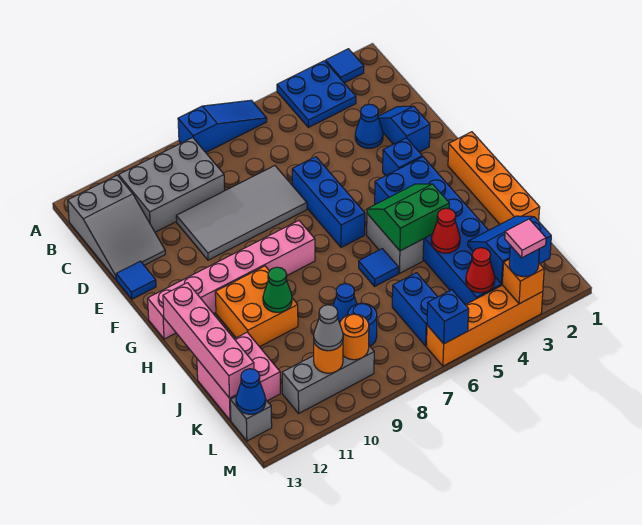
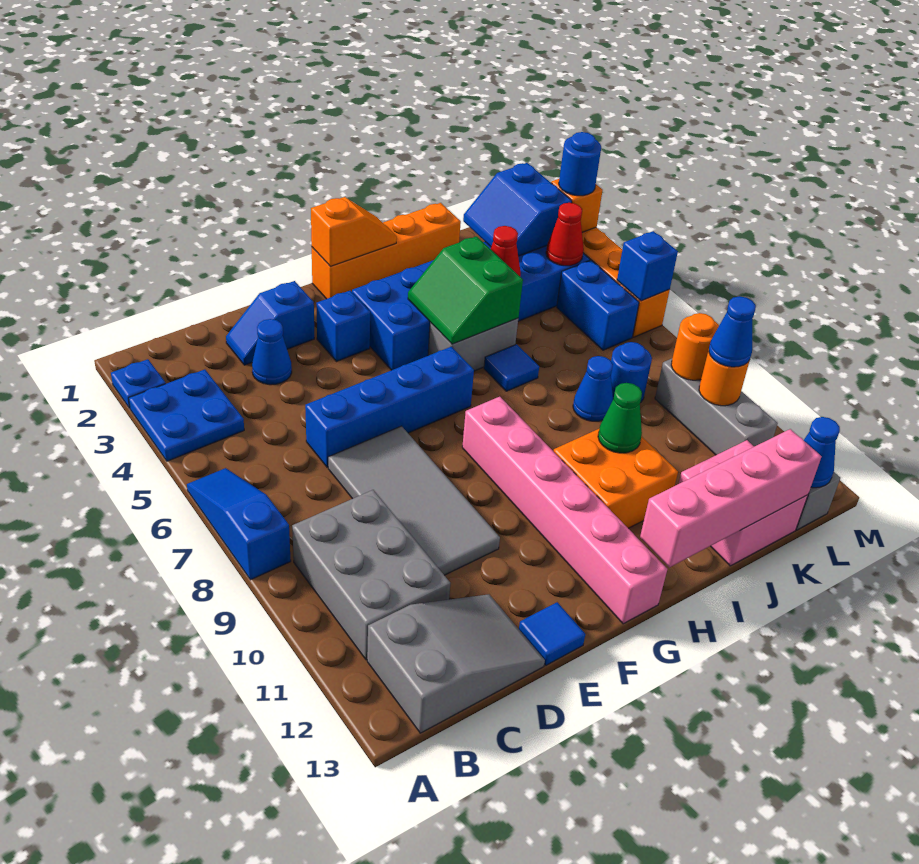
blue tile A2 level 1 -> blue plate A2 level 1
blue brick E6:G6 level 1 -> blue brick D6:G6 level 1
none -> orange slope G1:H1 level 2 top G
blue brick K6:L6 level 1 -> blue brick L5:L6 level 1
grey cone L10 level 3 -> blue cone L10 level 3
pink tile M3 level 4 -> none

